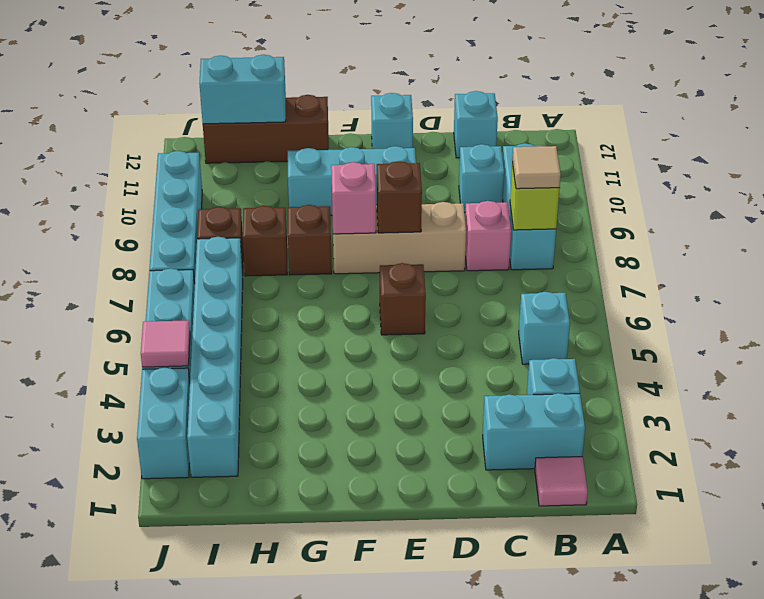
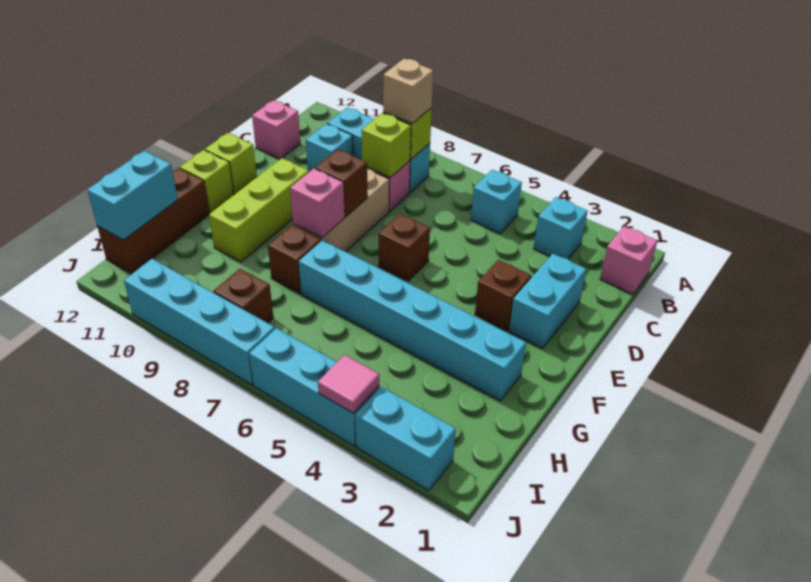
pink tile B1 level 1 -> pink brick B1 level 1
cyan brick B2:C2 level 1 -> cyan brick D2:E2 level 1
tan tile B8 level 3 -> tan brick B8 level 3
none -> lime brick C8 level 2
cyan brick C12 level 1 -> pink brick C12 level 1
cyan brick E10:G10 level 1 -> lime brick E10:G10 level 1
cyan brick E12 level 1 -> lime brick E12 level 1
none -> lime brick F12 level 1
brown brick H8 level 1 -> brown brick E3 level 1
cyan brick I2:I7 level 1 -> cyan brick G2:G7 level 1

